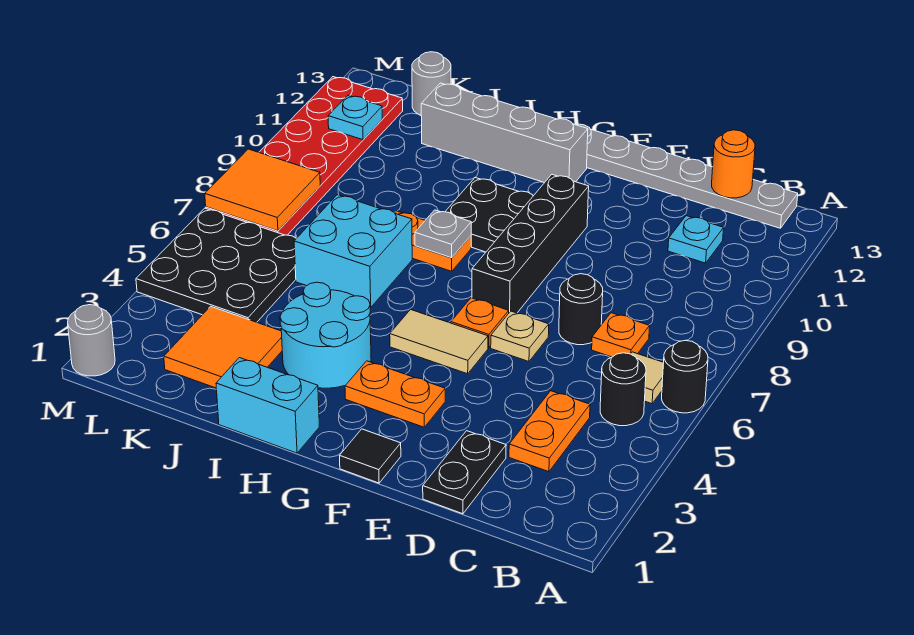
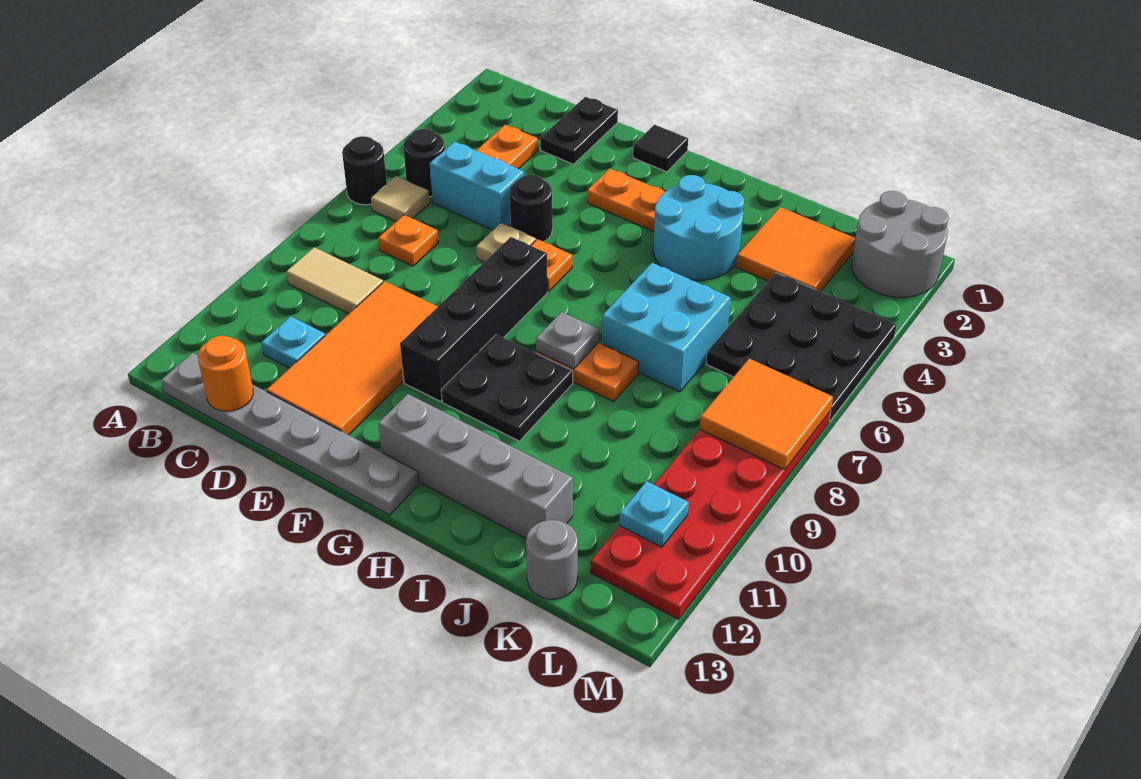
black round brick D7 level 1 -> black round brick E5 level 1
none -> orange tile D9:E12 level 1
tan tile F5:G5 level 1 -> tan tile B9:C9 level 1
cyan brick H1:I1 level 1 -> cyan brick C5:D5 level 1
grey round brick M1 level 1 -> grey round brick L1:M2 level 1

